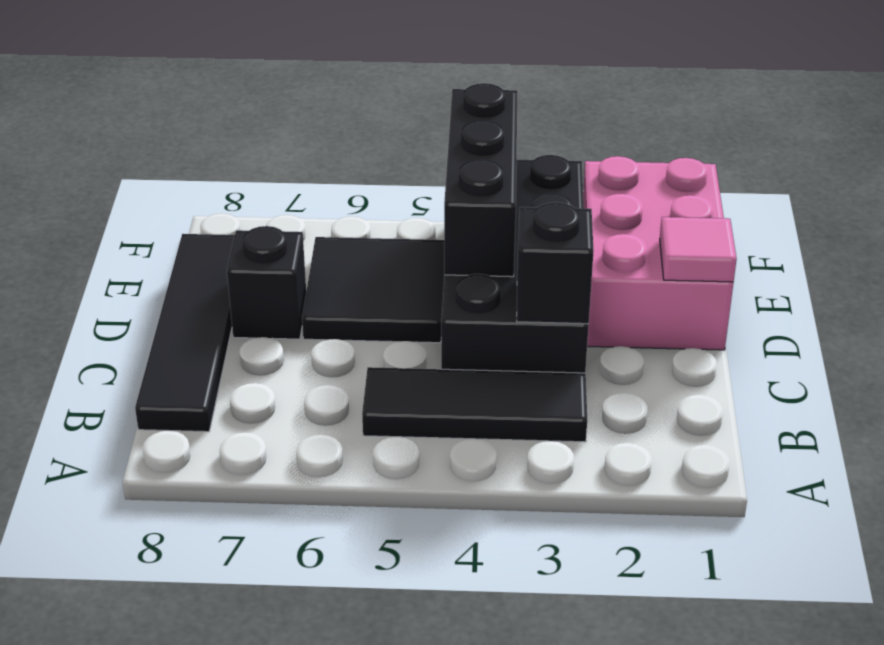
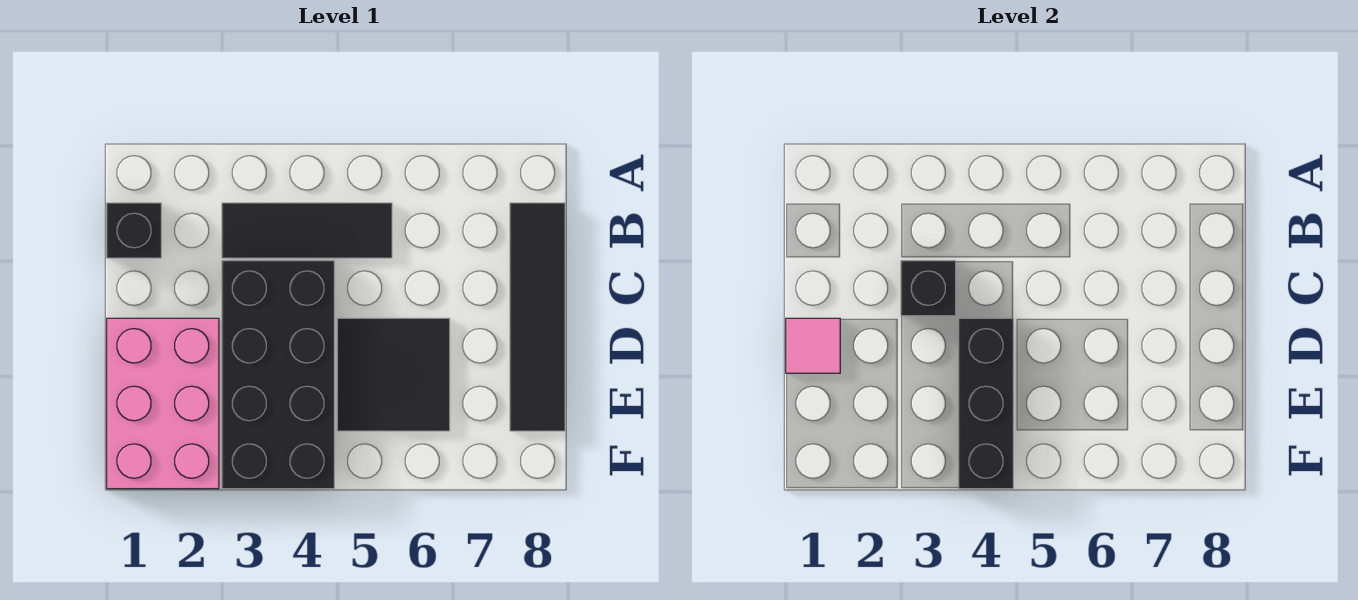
black brick D7 level 1 -> black brick B1 level 1

